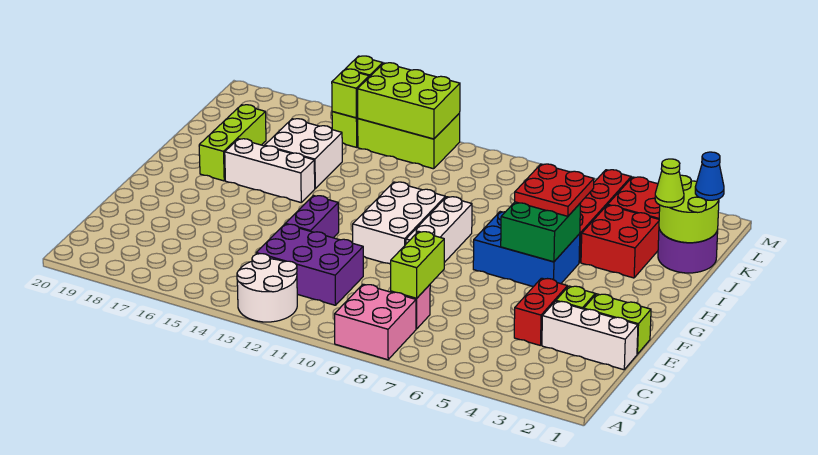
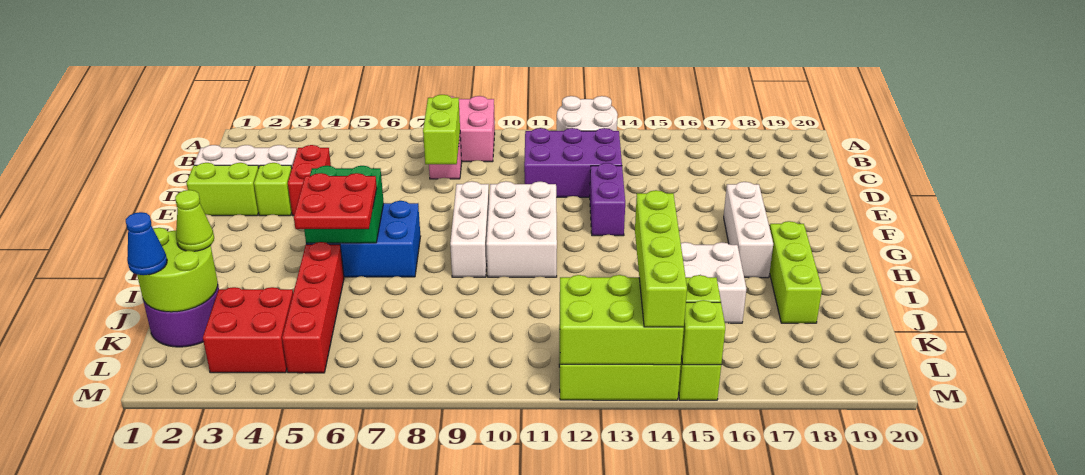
white brick H15:H17 level 1 -> white brick F17:H17 level 1
red brick I3:J4 level 1 -> none
none -> lime brick J14:M14 level 3

